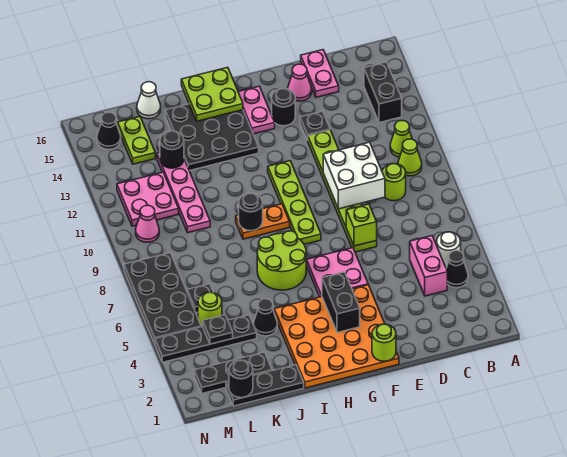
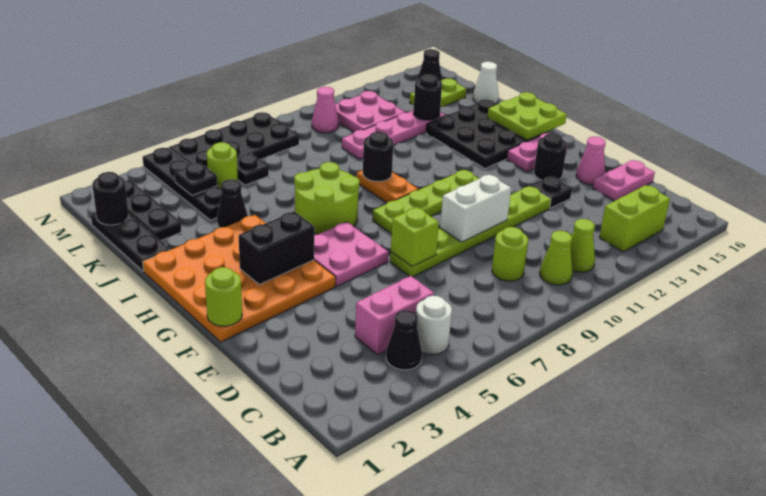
black brick B13:B14 level 1 -> lime brick B13:B14 level 1
white brick D9:E10 level 2 -> white brick E9:E10 level 2

